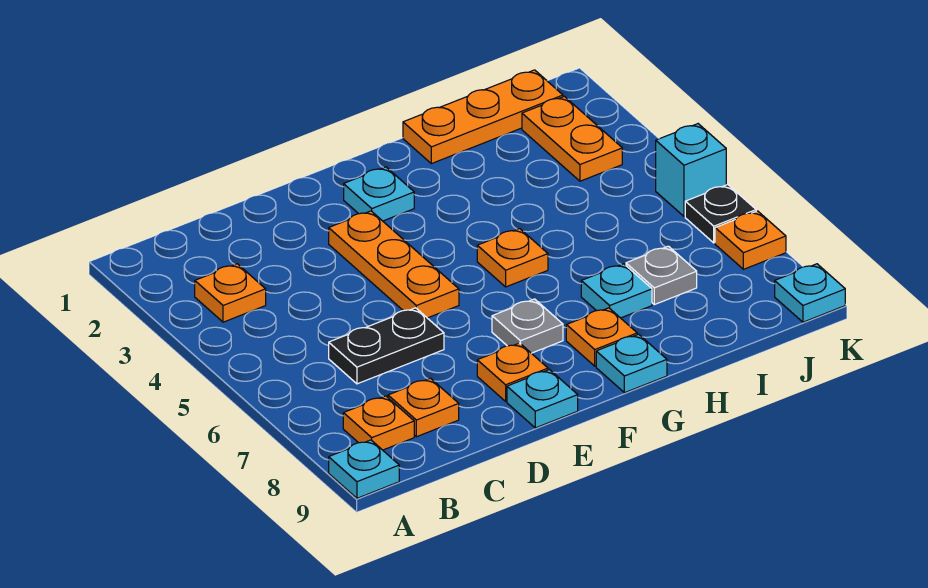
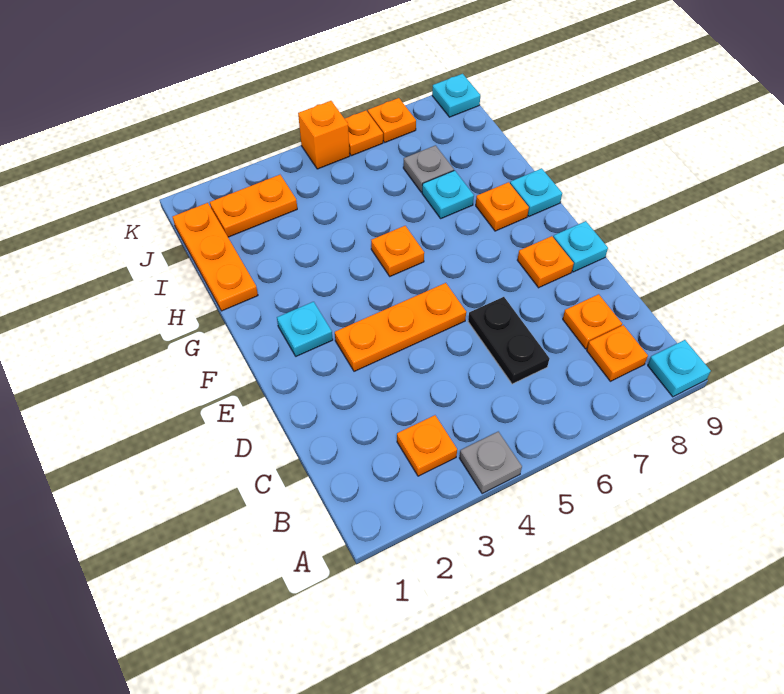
grey plate F7 level 1 -> grey plate A4 level 1
cyan brick K5 level 1 -> orange brick K5 level 1
black plate K6 level 1 -> orange plate K6 level 1

